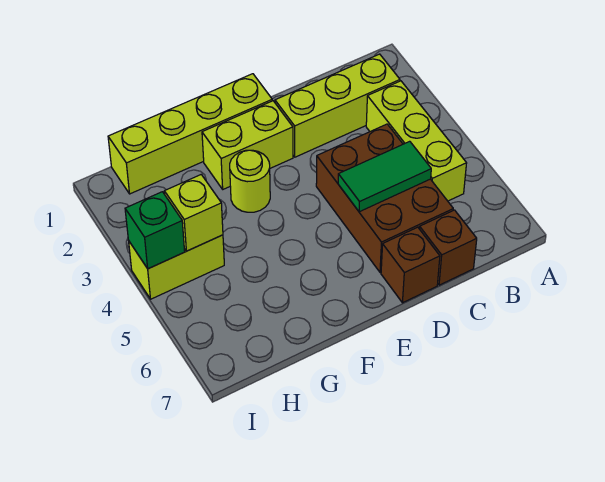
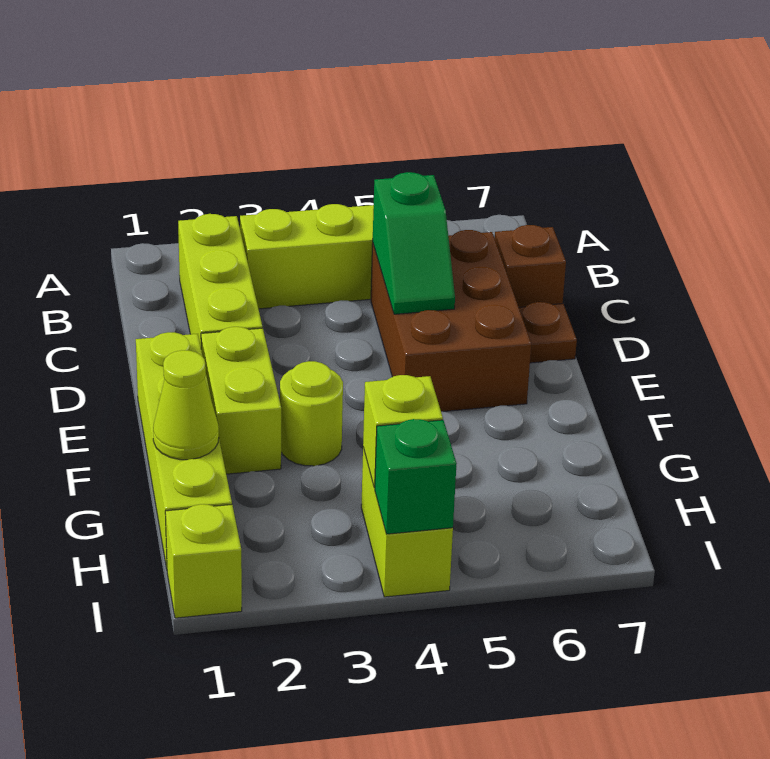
brown brick C4:D6 level 1 -> brown brick C5:E6 level 1
green tile C5:D5 level 2 -> green slope C5:D5 level 2 top C
brown brick D7 level 1 -> brown plate D7 level 1
none -> lime cone G1 level 2
none -> lime brick I1 level 1

